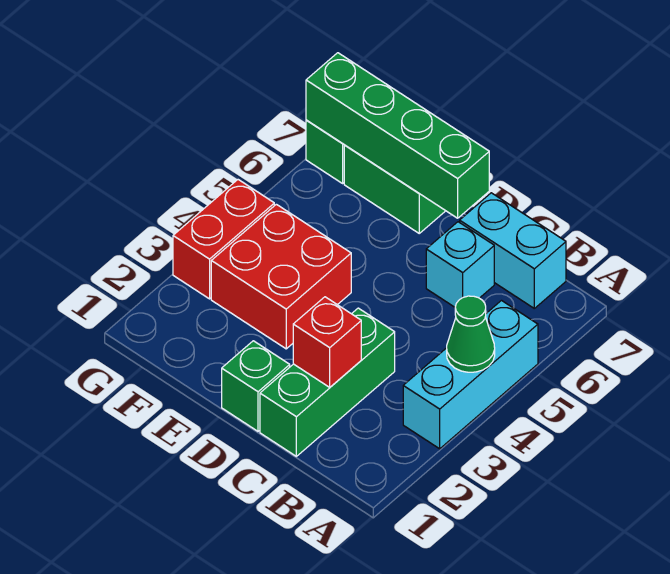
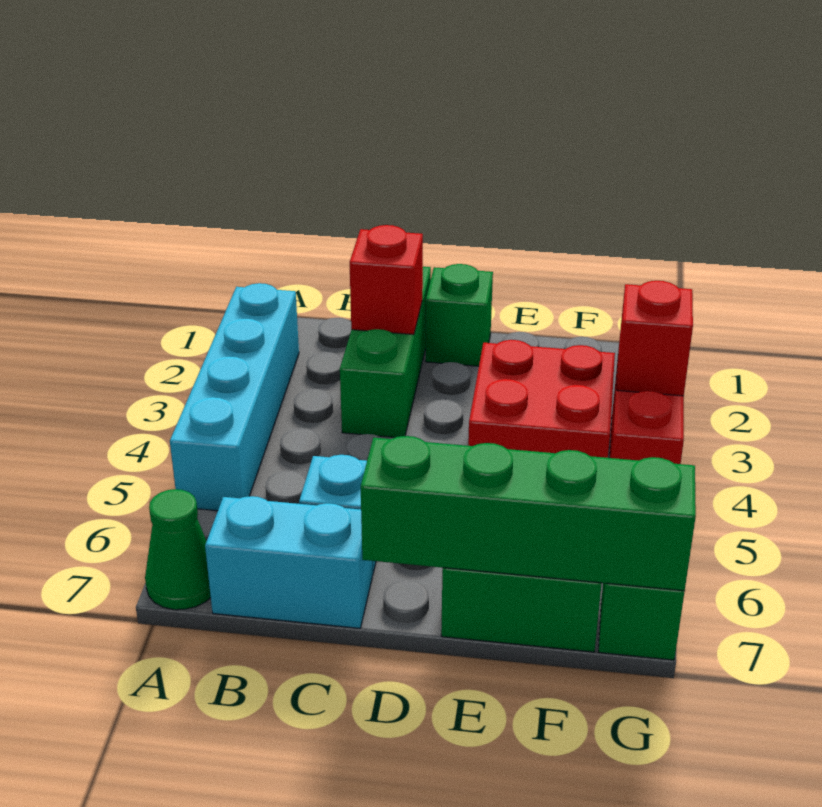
cyan brick A3:A5 level 1 -> cyan brick A2:A5 level 1
green cone A4 level 2 -> green cone A7 level 1
none -> red brick G3 level 2

